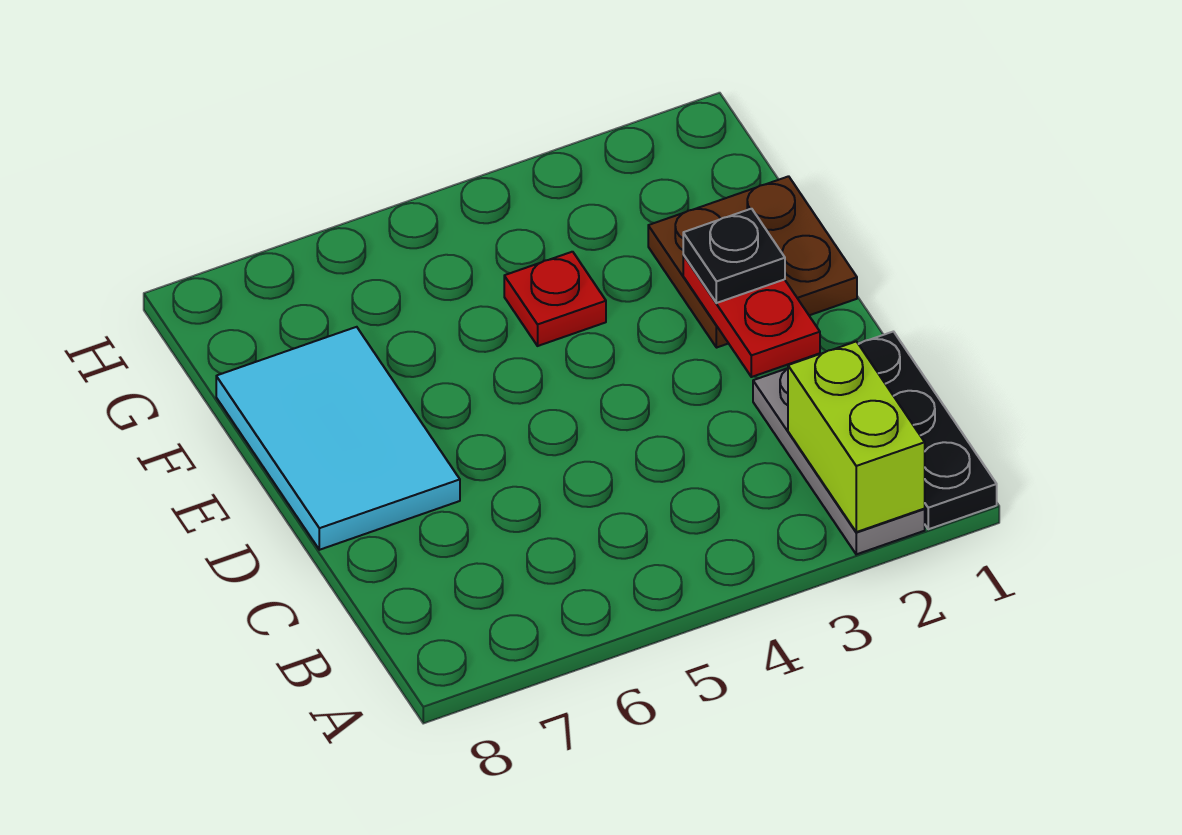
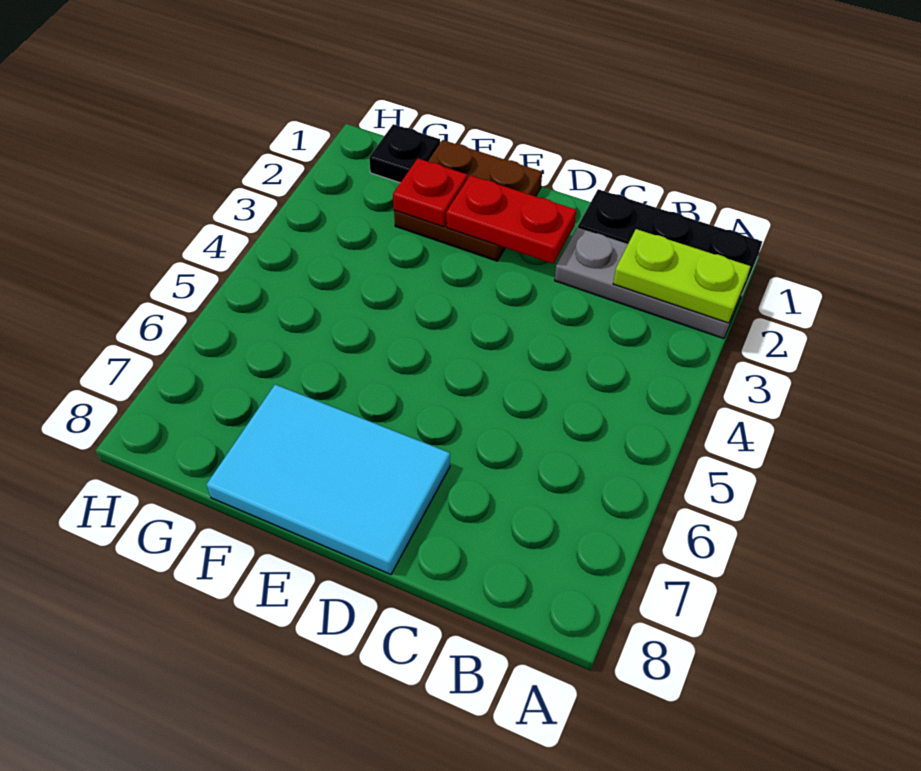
lime brick A2:B2 level 2 -> lime plate A2:B2 level 2
black plate E2 level 3 -> black plate G1 level 1
red plate F4 level 1 -> red plate F2 level 2

